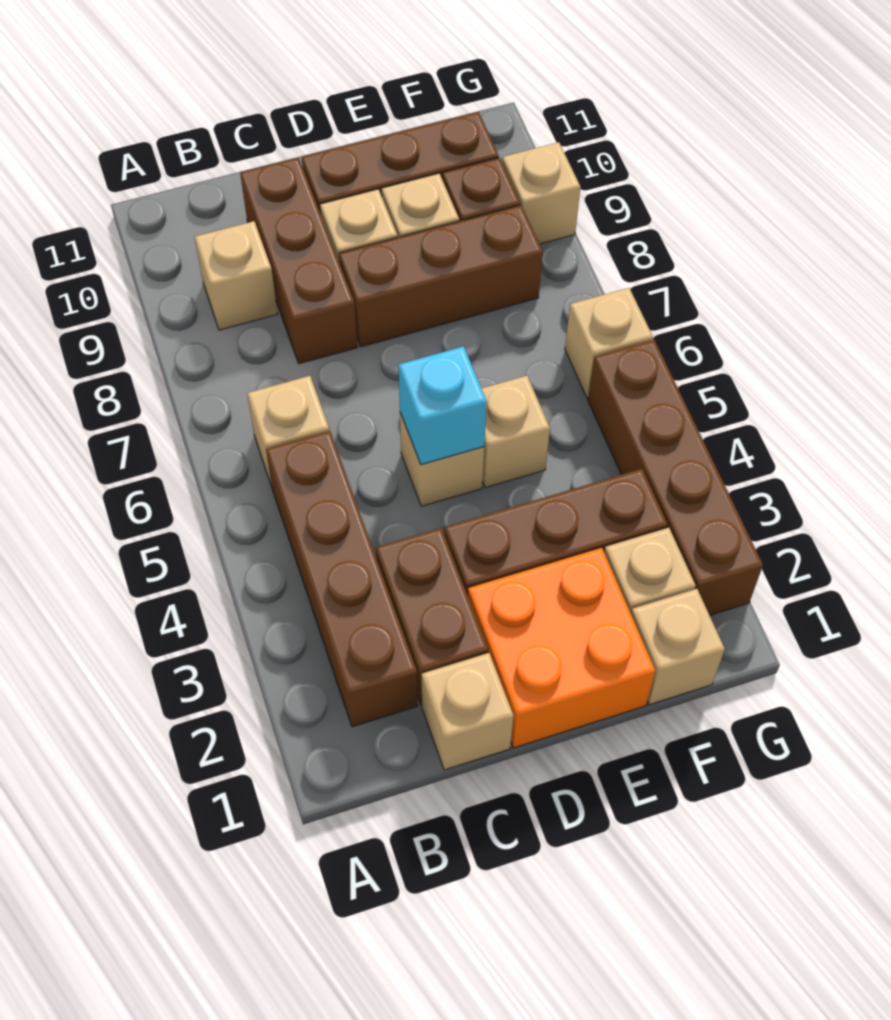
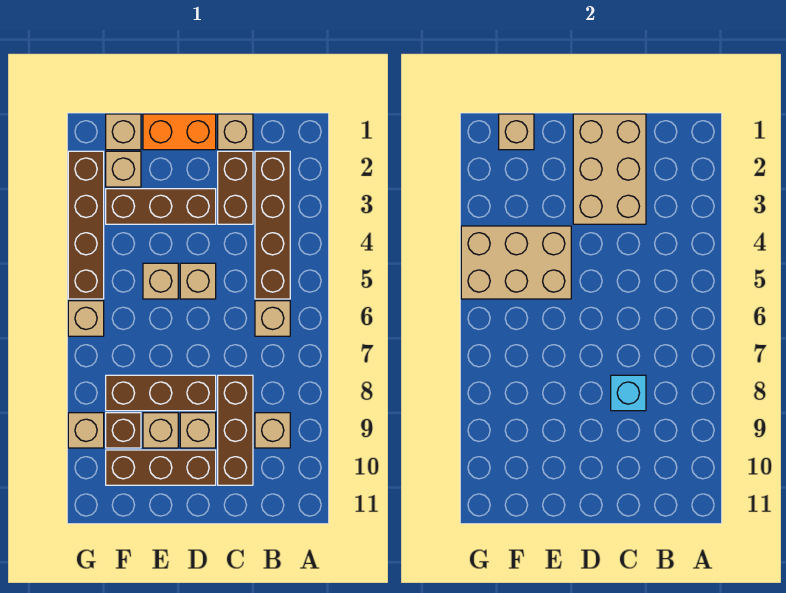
none -> tan brick C1:D3 level 2
orange brick D1:E2 level 1 -> orange brick D1:E1 level 1
cyan brick D5 level 2 -> cyan brick C8 level 2
none -> tan brick E4:G5 level 2
none -> tan brick F1 level 2

